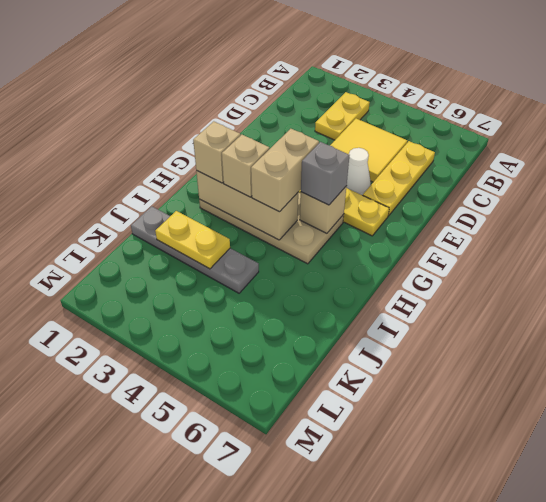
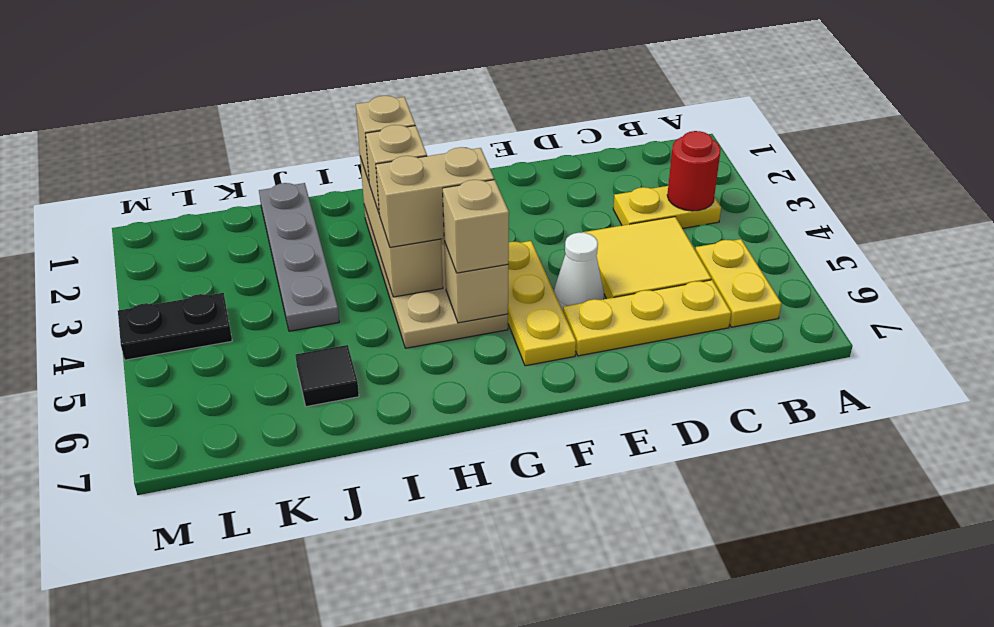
none -> red round brick B3 level 2
grey brick G5 level 3 -> tan brick G5 level 3
yellow plate J2:J3 level 2 -> yellow plate B5:B6 level 1
none -> black tile J6 level 1
none -> black plate L4:M4 level 1

